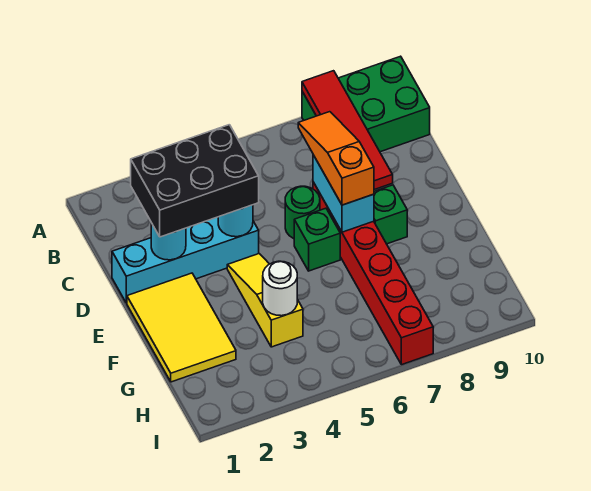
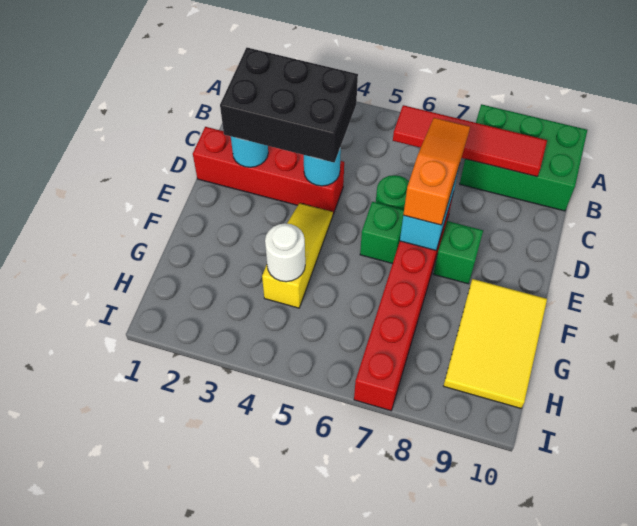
red tile A8:D8 level 2 -> red tile B6:B9 level 2
cyan brick D1:D4 level 1 -> red brick D1:D4 level 1
yellow tile E1:G2 level 1 -> yellow tile F9:H10 level 1

